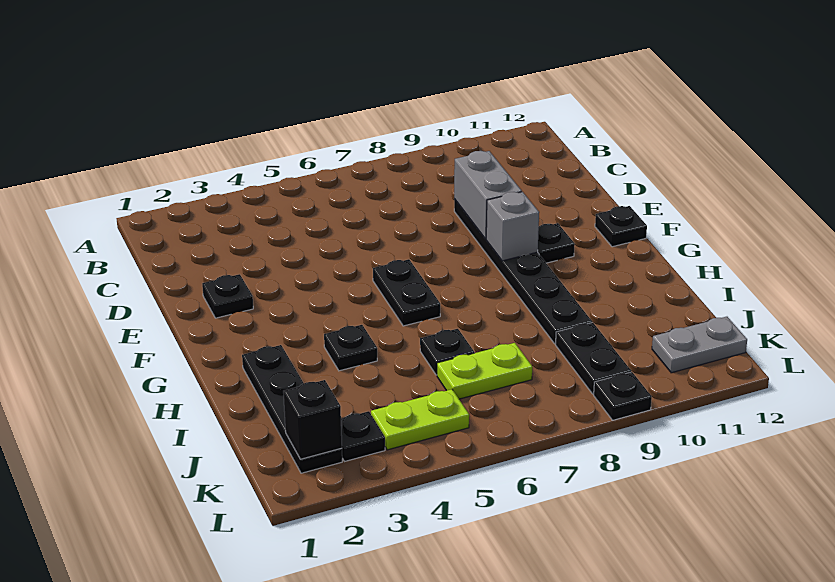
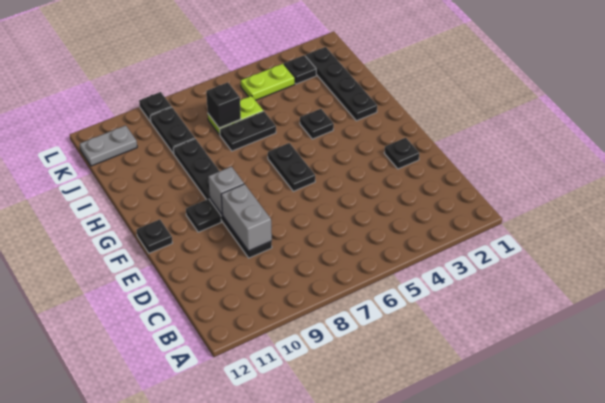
black plate I6 level 1 -> black plate I6:I7 level 1
black brick K2 level 2 -> black brick J7 level 2

